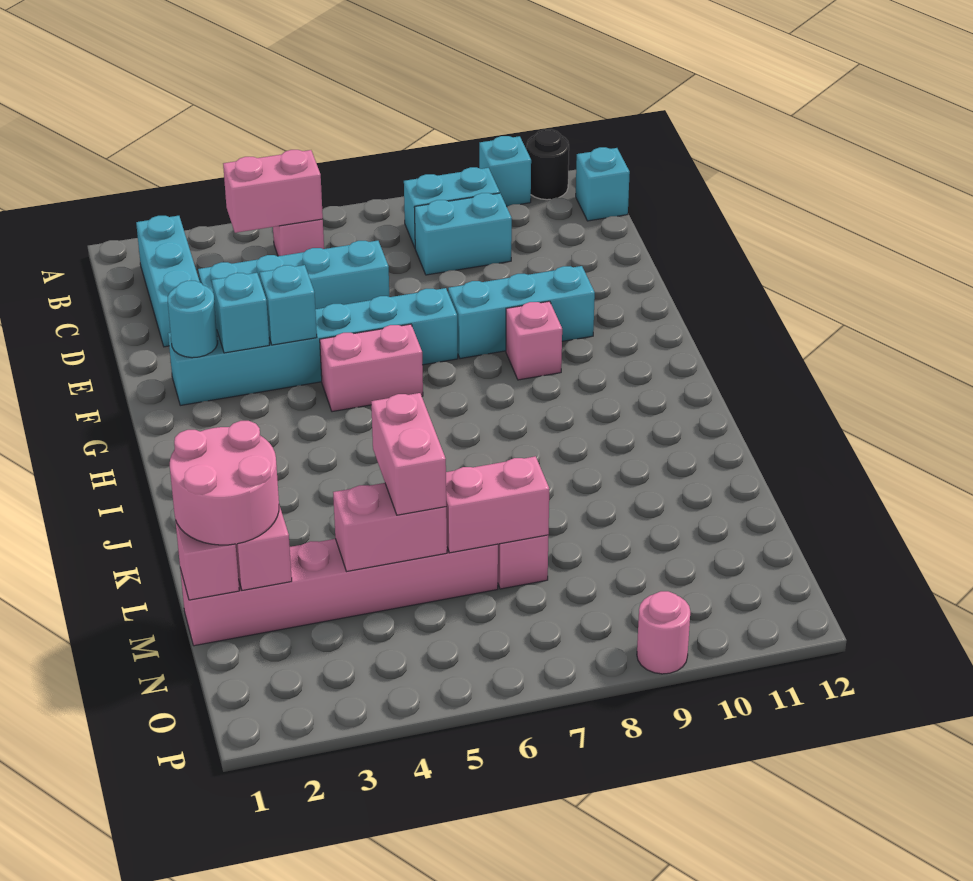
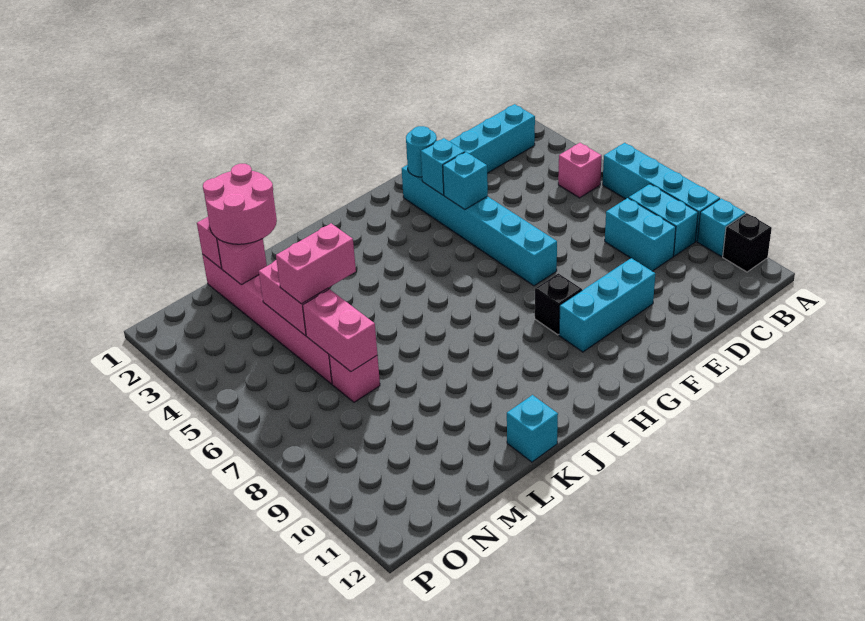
black round brick A11 level 1 -> black brick A11 level 1
pink brick B4:B5 level 2 -> none
cyan brick B12 level 1 -> cyan brick K12 level 1
cyan brick D3:D6 level 1 -> cyan brick A6:A9 level 1
cyan brick F8:F10 level 1 -> cyan brick E10:G10 level 1
pink brick G5:G6 level 1 -> none
pink brick G9 level 1 -> black brick G9 level 1
pink round brick P9 level 1 -> none

